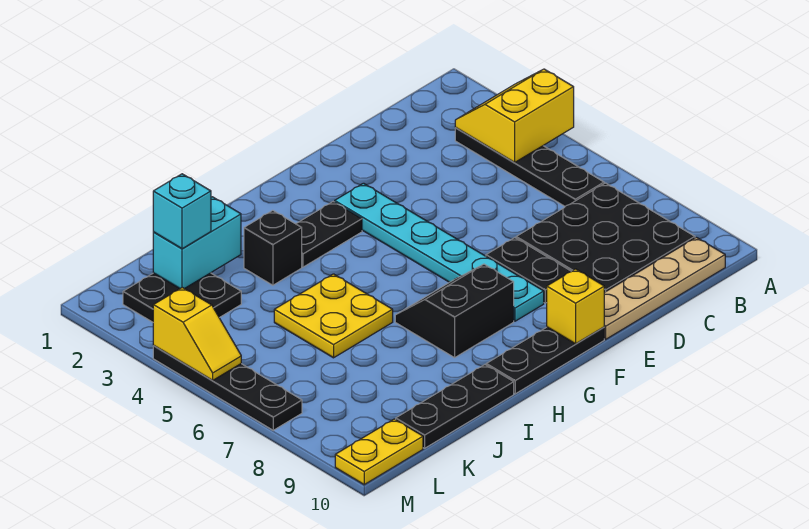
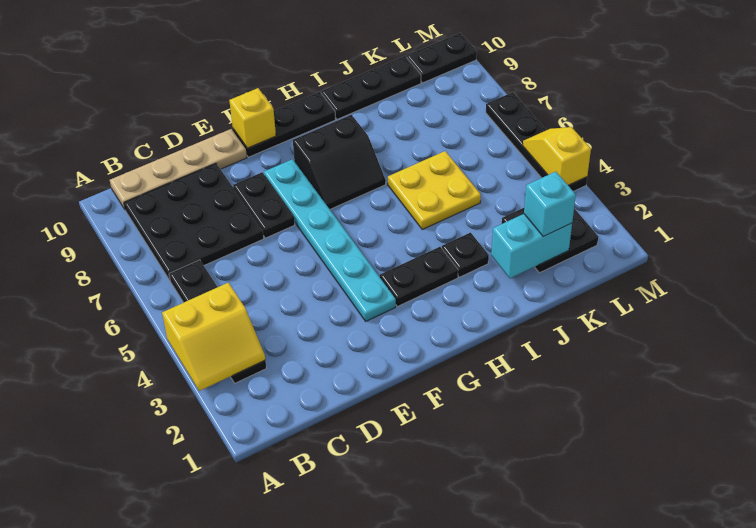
black brick I3 level 1 -> black plate I3 level 1
yellow plate L10:M10 level 1 -> black plate L10:M10 level 1

